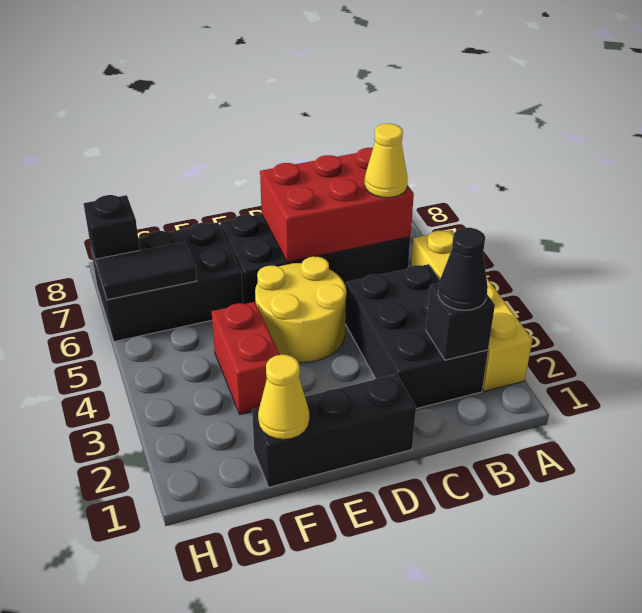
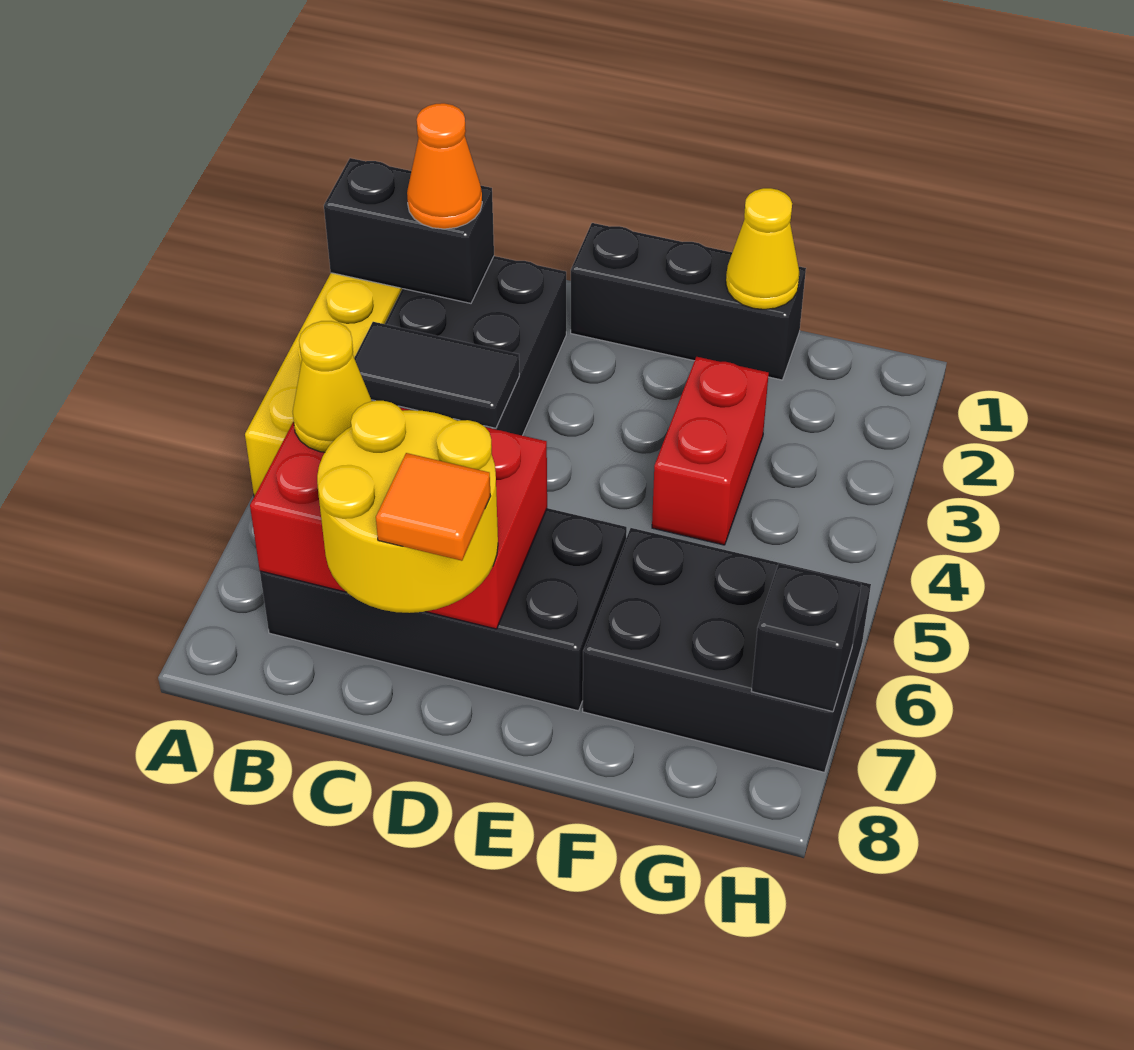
black brick B2 level 2 -> black brick A2:B2 level 2
black cone B2 level 3 -> orange cone B2 level 3
yellow round brick D4:E5 level 1 -> yellow round brick C7:D8 level 3
none -> orange tile D8 level 4
black tile G6:H6 level 2 -> black tile B4:C4 level 2

